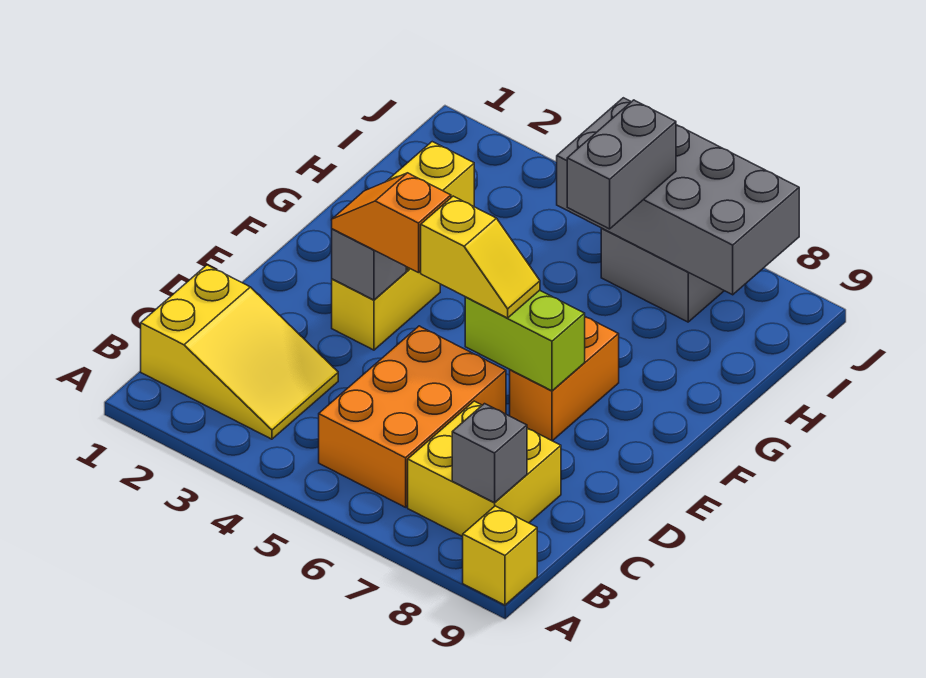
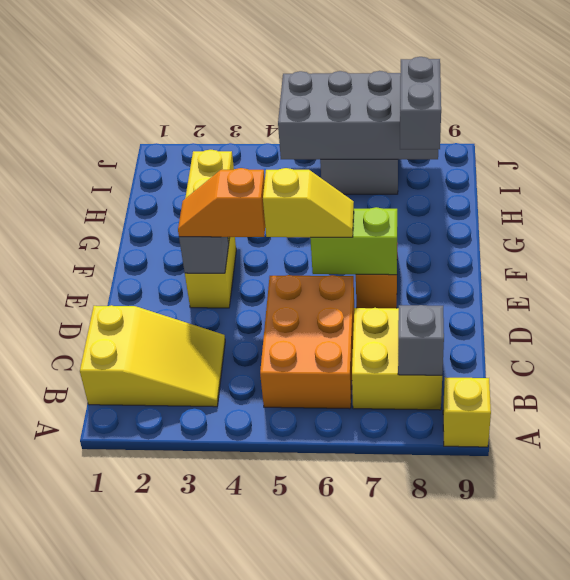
grey brick H6:I6 level 3 -> grey brick H8:I8 level 3

